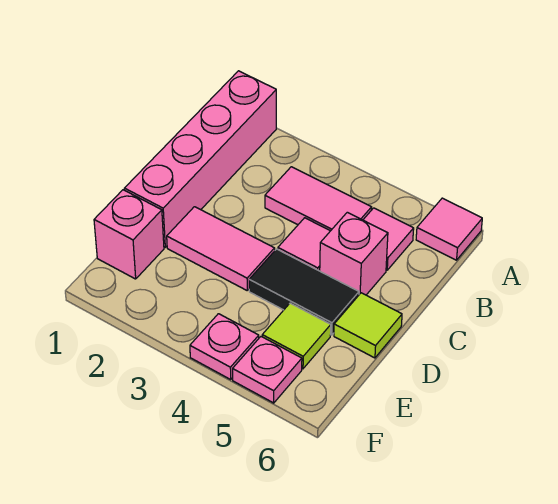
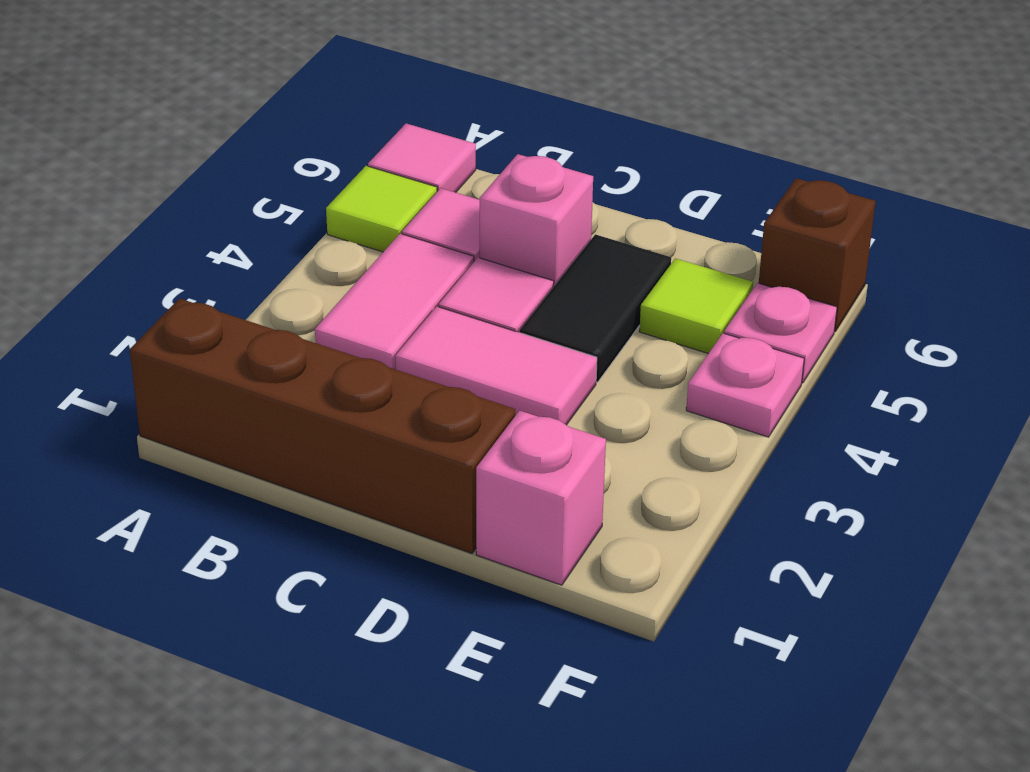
pink brick A1:D1 level 1 -> brown brick A1:D1 level 1
pink tile D2:D3 level 1 -> pink tile C3:D3 level 1
lime tile D6 level 1 -> lime tile A5 level 1
none -> brown brick F6 level 1

